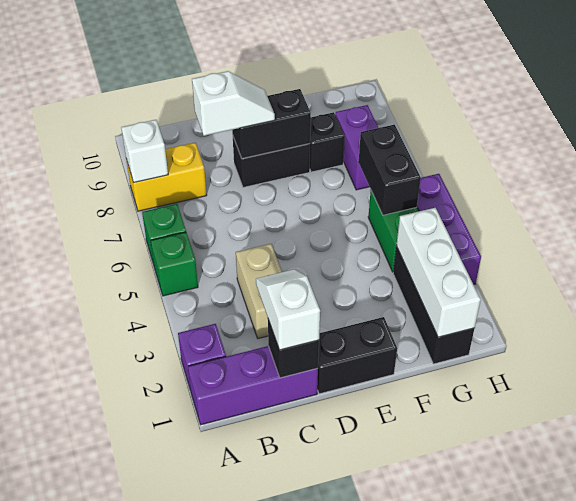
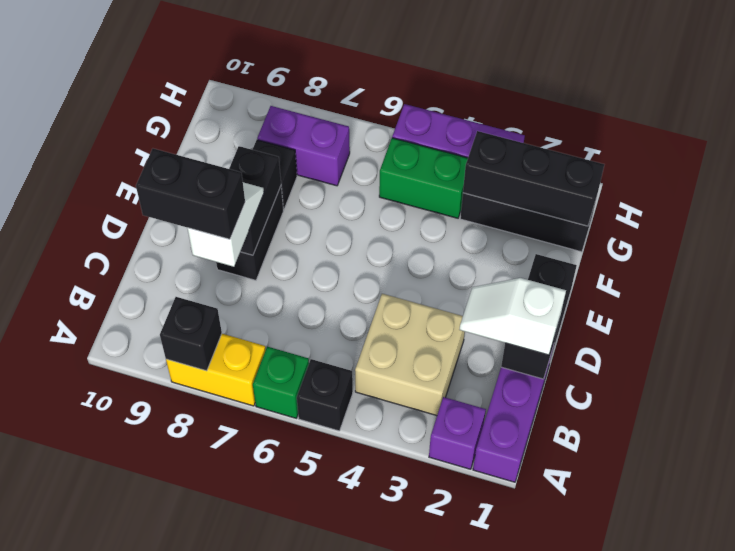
green brick A5 level 1 -> black brick A5 level 1
yellow brick A8:B8 level 1 -> yellow brick A7:A8 level 1
white brick A8 level 2 -> black brick A8 level 2
tan brick C3:C4 level 1 -> tan brick B3:C4 level 1
white brick G1:G3 level 2 -> black brick G1:G3 level 2
black brick G5:G6 level 2 -> black brick C8:C9 level 4

